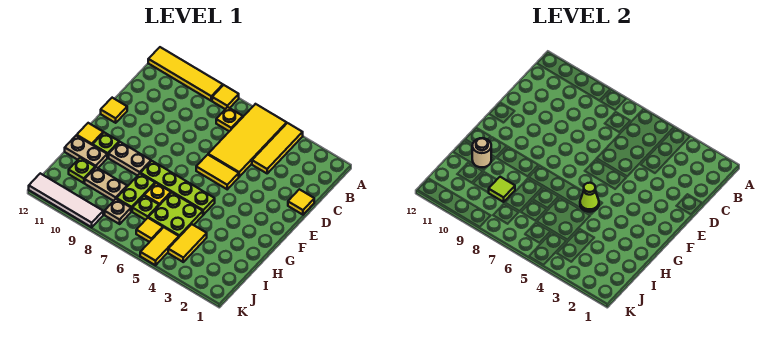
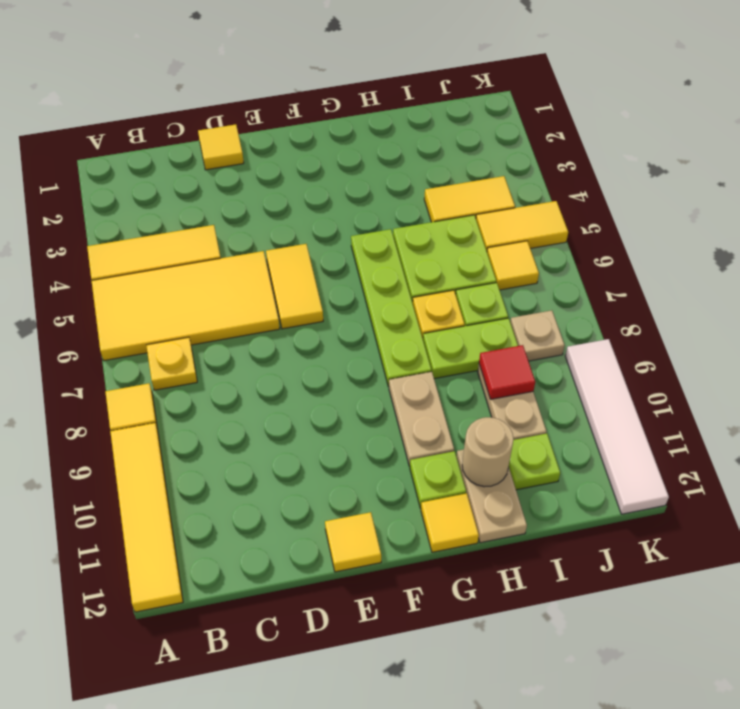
lime cone G5 level 2 -> none
lime tile I9 level 2 -> red tile I9 level 2

